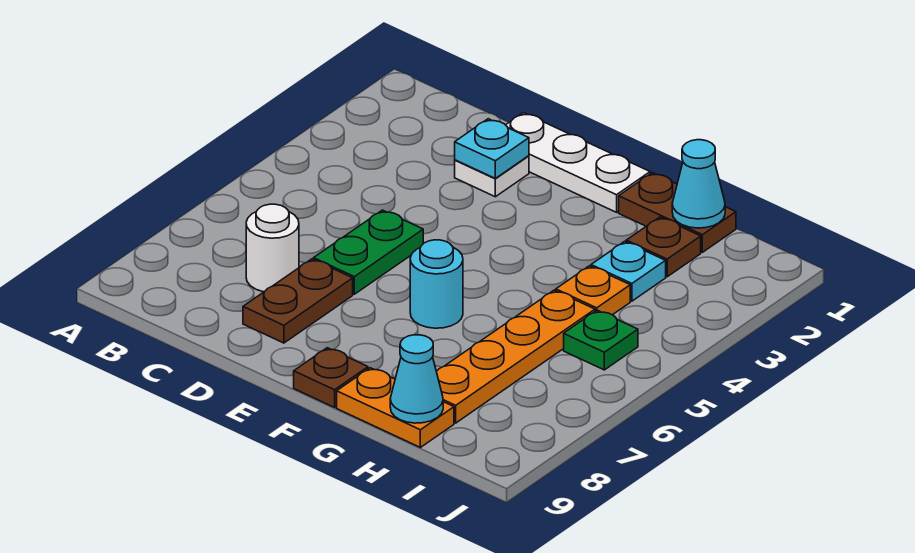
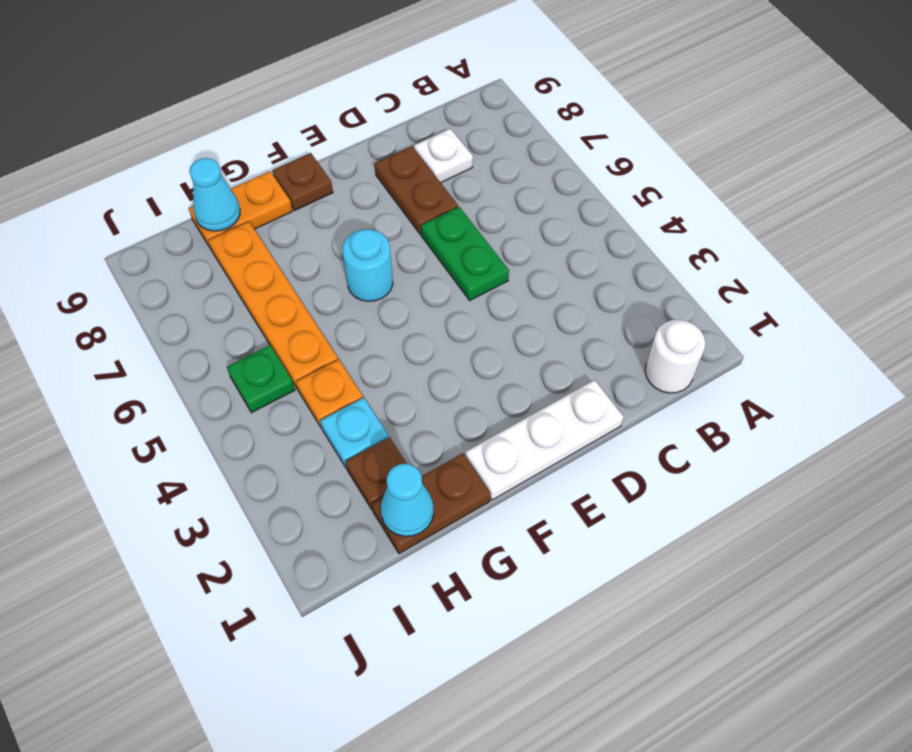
white round brick C7 level 1 -> white round brick B1 level 1
white plate D2 level 1 -> white plate C8 level 1
cyan plate D2 level 2 -> none

